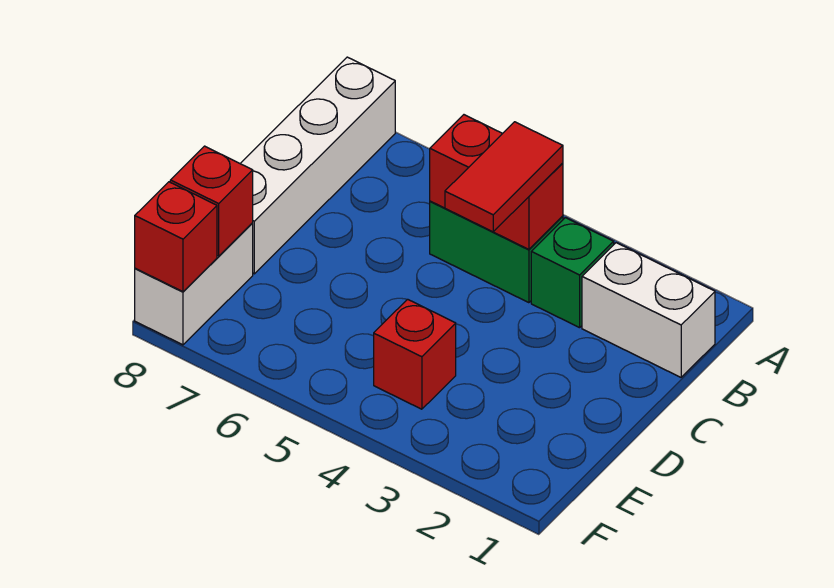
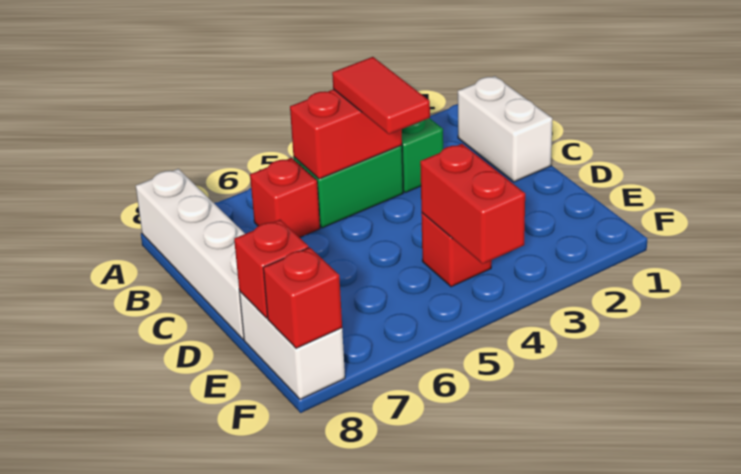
white brick B1:B2 level 1 -> white brick B1:C1 level 1
none -> red brick B6 level 1
none -> red brick E4:F4 level 2

